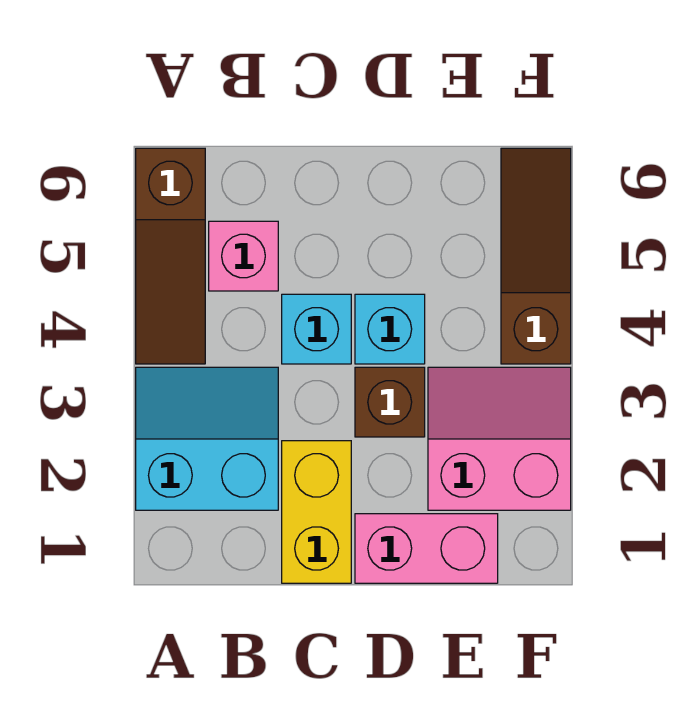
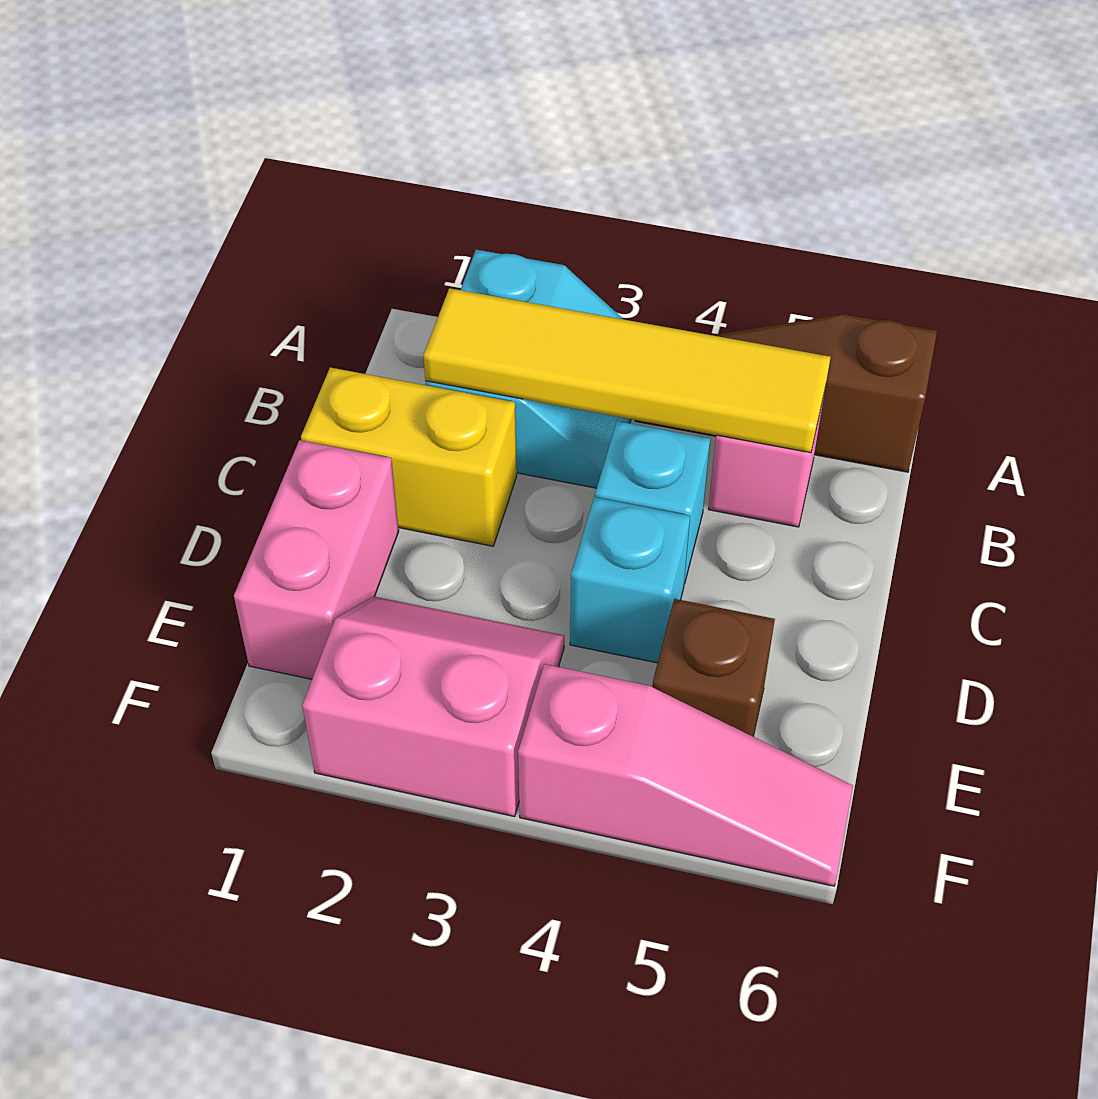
none -> yellow tile B2:B5 level 2
brown brick D3 level 1 -> brown brick E5 level 1
pink slope E2:F3 level 1 top 2 -> pink slope E2:F3 level 1 top F
brown slope F4:F6 level 1 top 4 -> pink slope F4:F6 level 1 top 4

